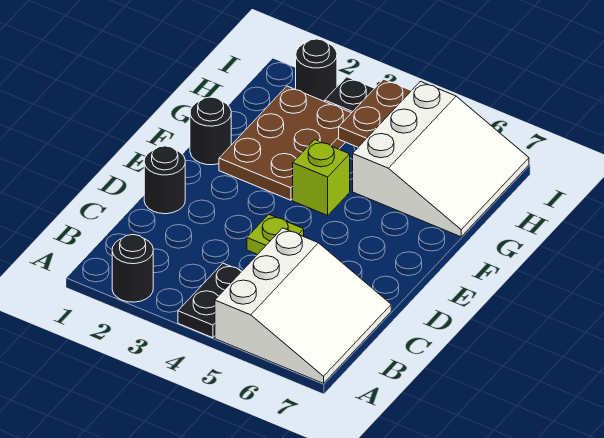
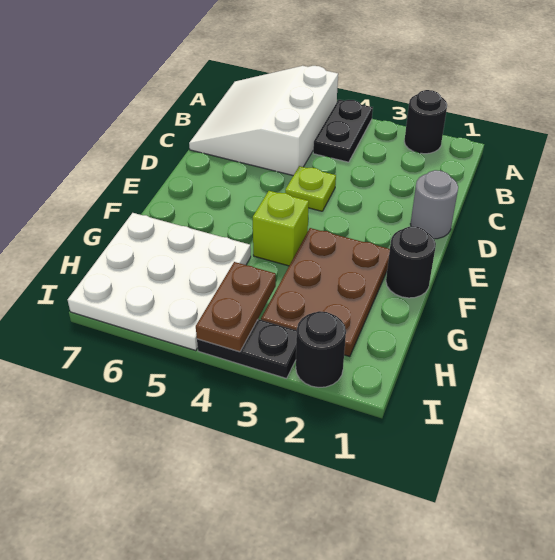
black round brick D1 level 1 -> grey round brick D1 level 1
white slope G5:I7 level 1 top 5 -> white plate G5:I7 level 1

